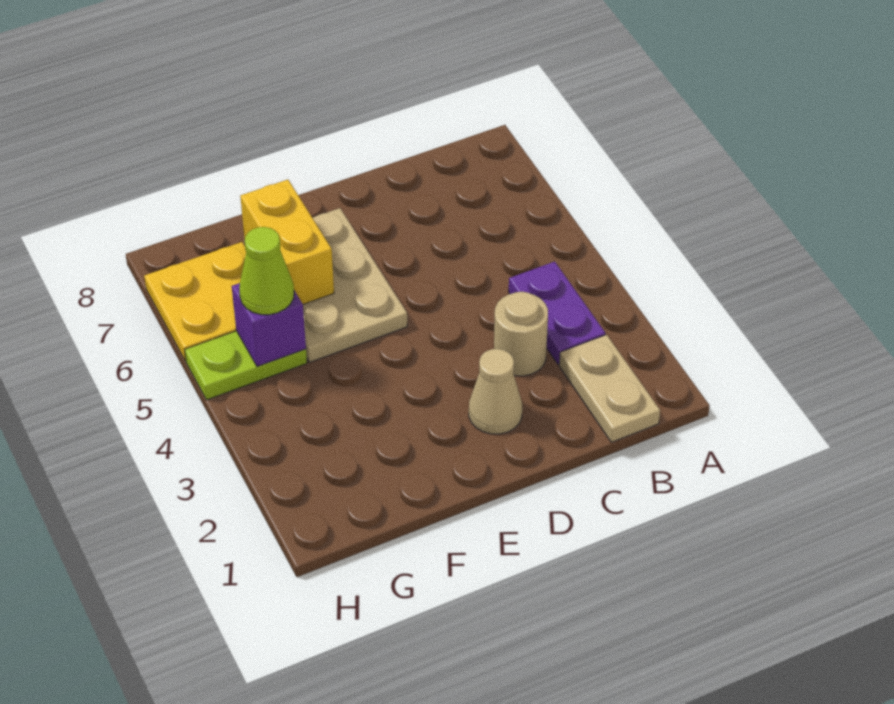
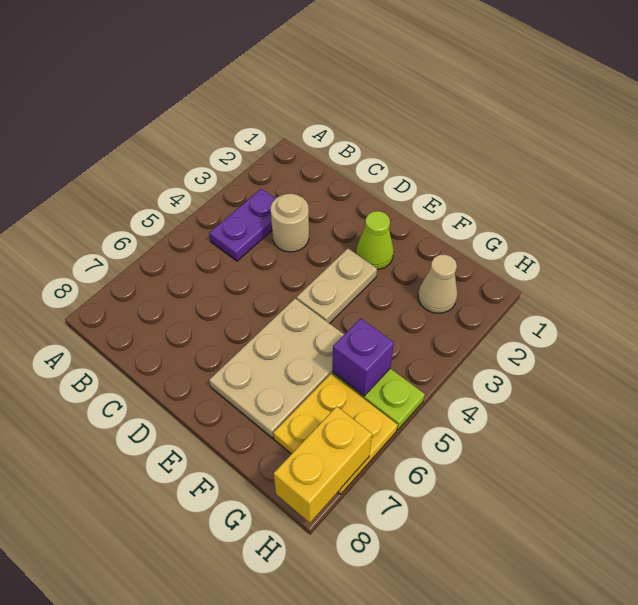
tan plate B1:B2 level 1 -> tan plate E3:E4 level 1
tan cone D2 level 1 -> tan cone G2 level 1
yellow brick F6:F7 level 2 -> yellow brick H7:H8 level 2
lime cone G5 level 3 -> lime cone E2 level 1

